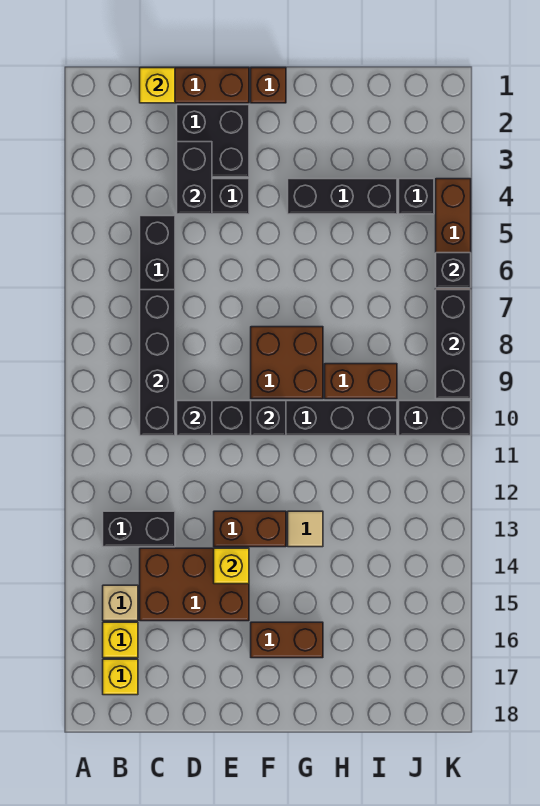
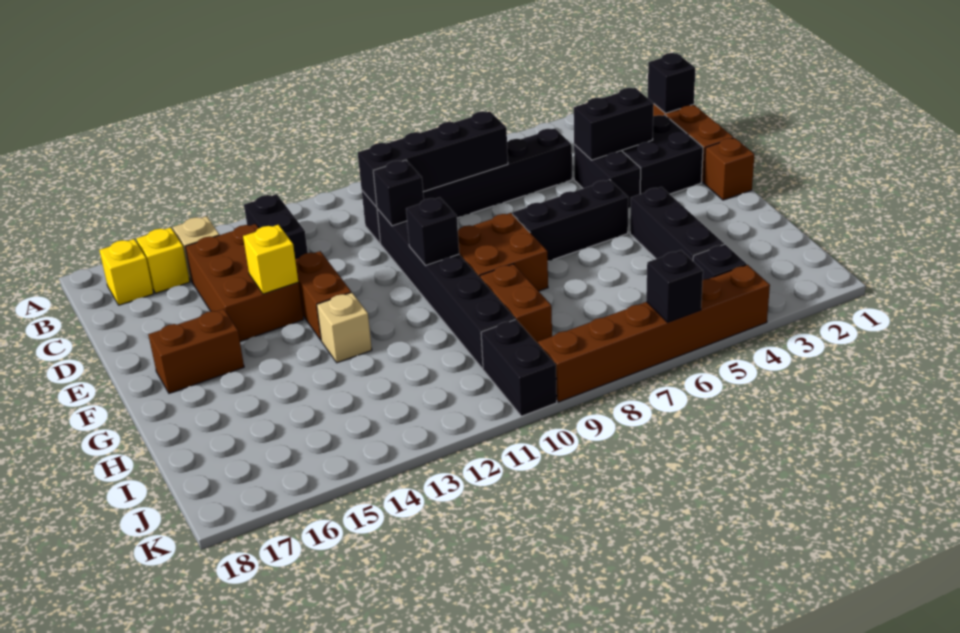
yellow brick C1 level 2 -> black brick C1 level 2
brown brick F16:G16 level 1 -> brown brick F16:F17 level 1
tan tile G13 level 1 -> tan brick G13 level 1
black brick K7:K9 level 2 -> black brick F5:F7 level 1

